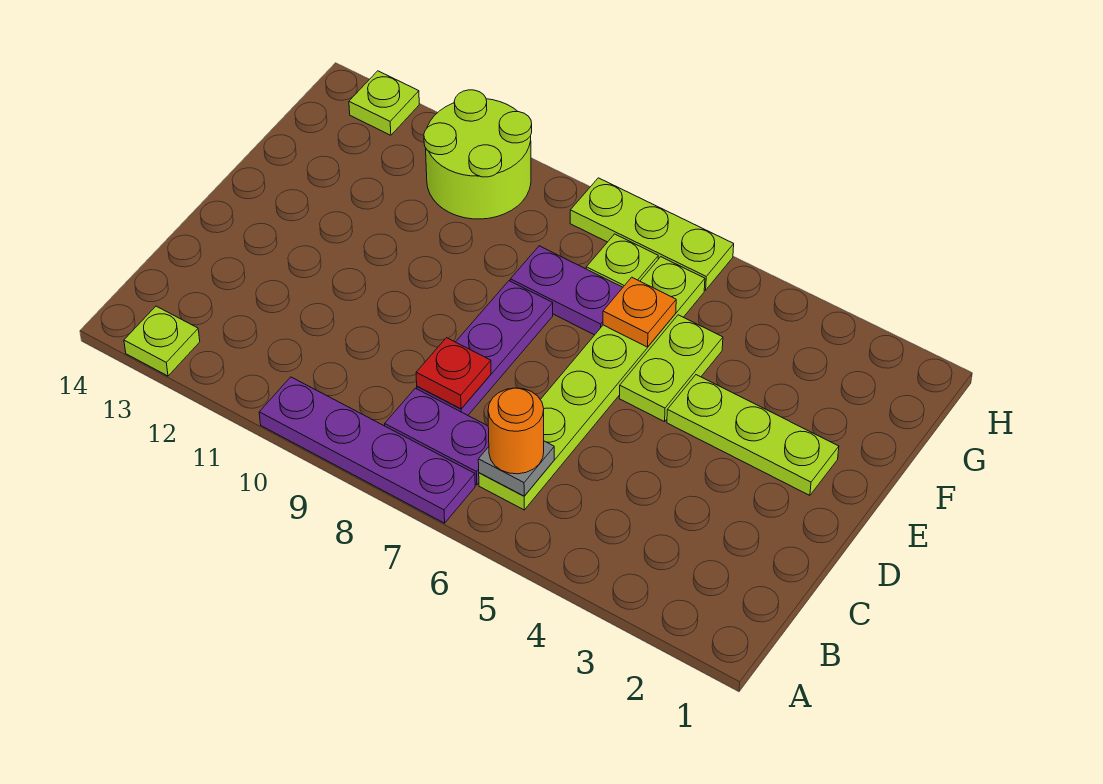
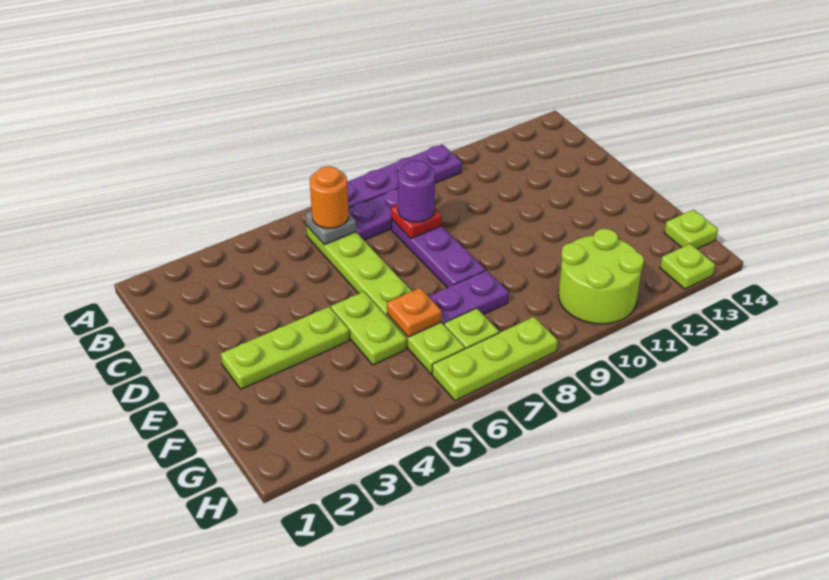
lime plate A13 level 1 -> lime plate G14 level 1
none -> purple round brick C8 level 3

